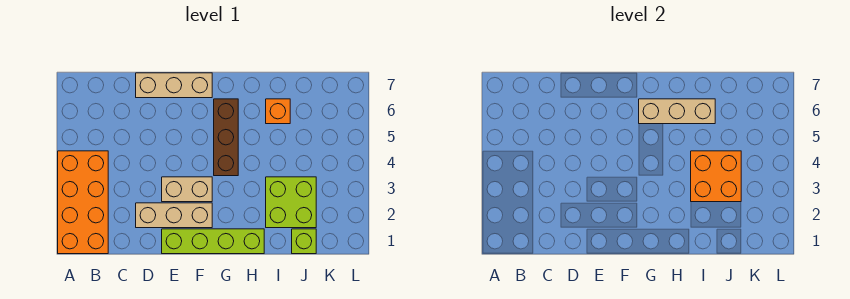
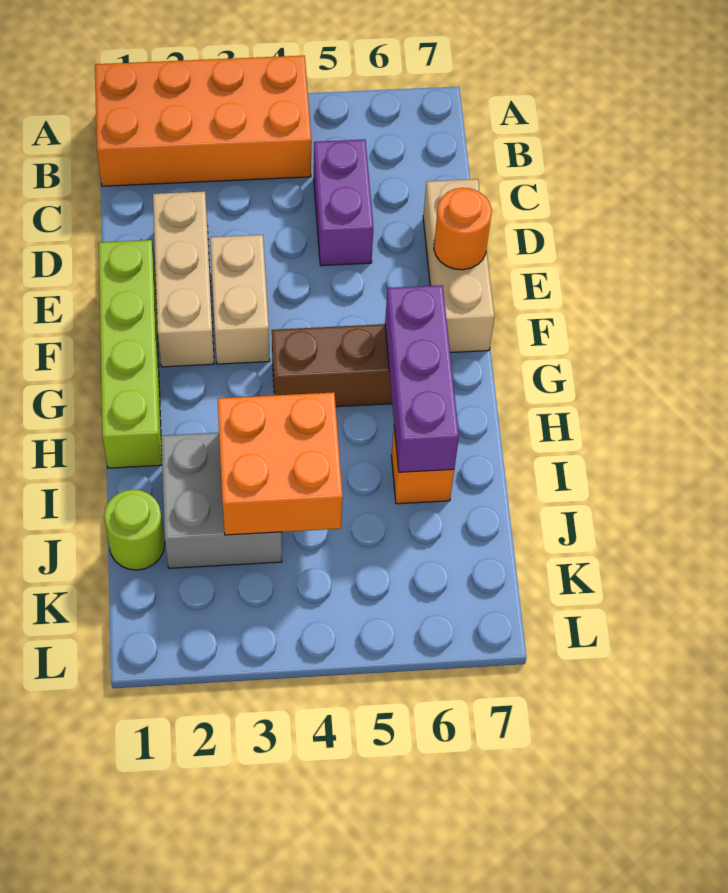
none -> purple brick C5:D5 level 1
none -> orange round brick E7 level 2
tan brick G6:I6 level 2 -> purple brick G6:I6 level 2
lime brick I2:J3 level 1 -> grey brick I2:J3 level 1
lime brick J1 level 1 -> lime round brick J1 level 1

